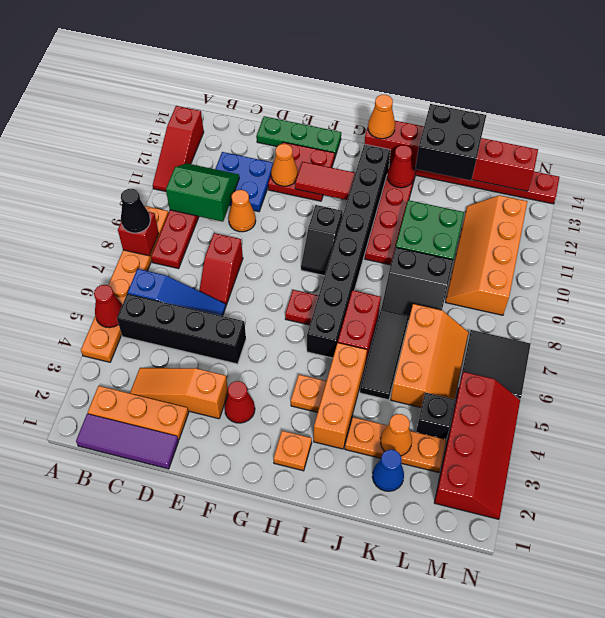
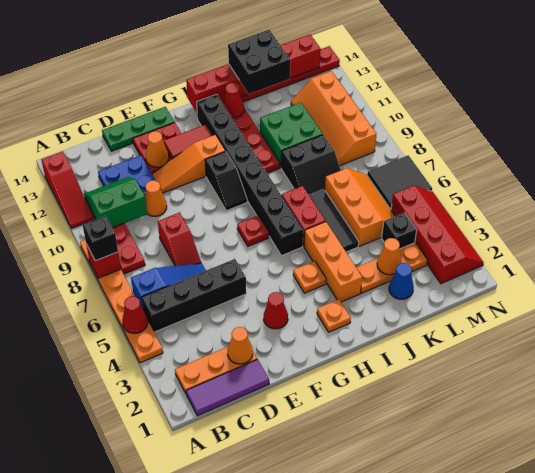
black cone A8 level 3 -> black brick A8 level 3
orange slope C3:E3 level 1 top E -> orange slope E11:G11 level 1 top G
orange cone H14 level 3 -> orange cone D2 level 2

